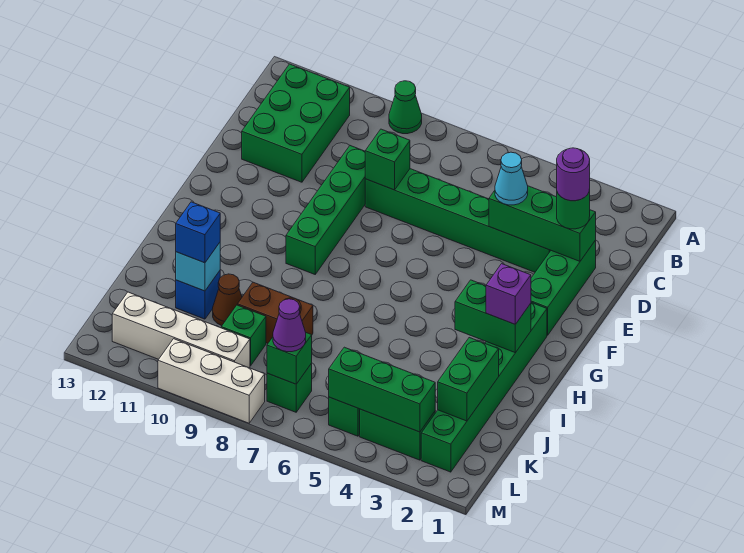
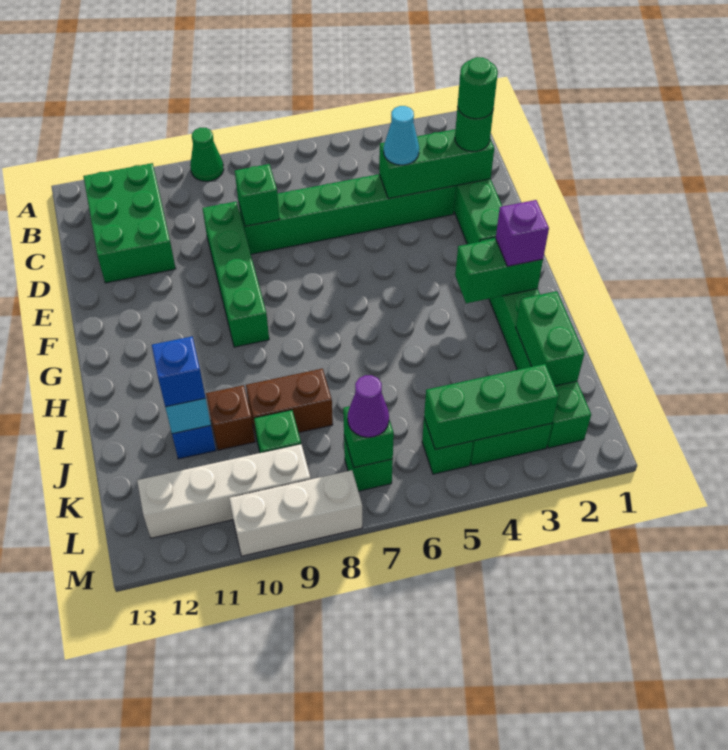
purple round brick D2 level 4 -> green round brick D2 level 4
brown cone J10 level 1 -> brown brick J10 level 1

